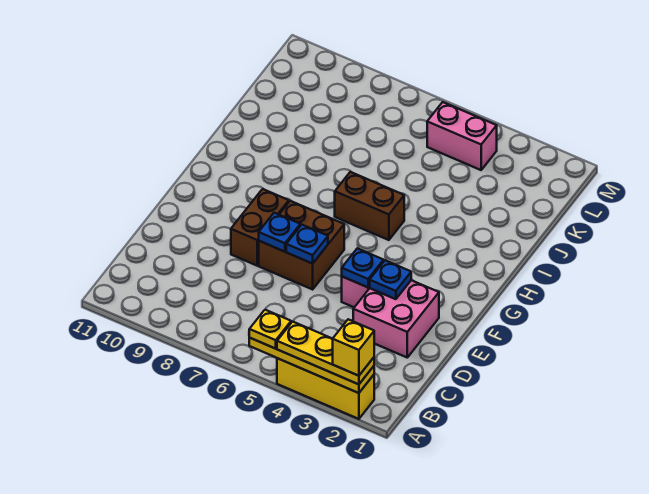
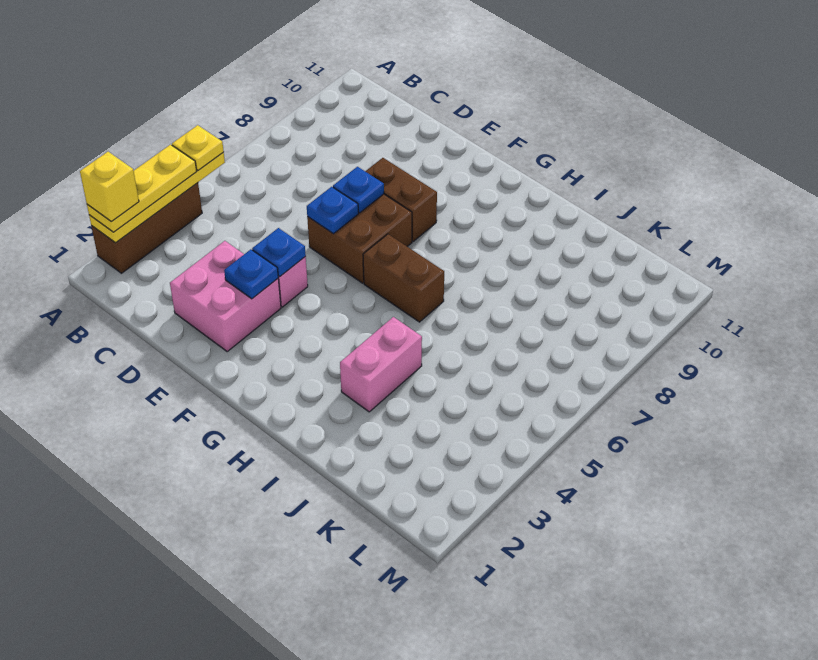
yellow brick A2:A4 level 1 -> brown brick A2:A4 level 1
brown brick H5:H6 level 1 -> brown brick G6:H6 level 1
pink brick L4:L5 level 1 -> pink brick I3:I4 level 1

